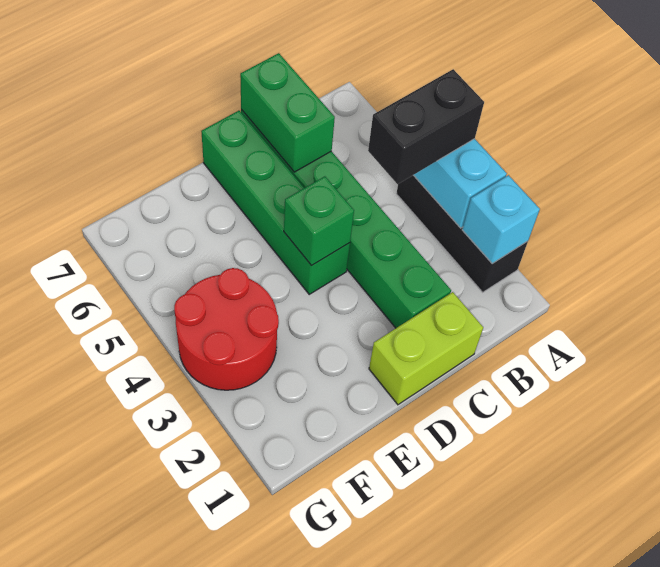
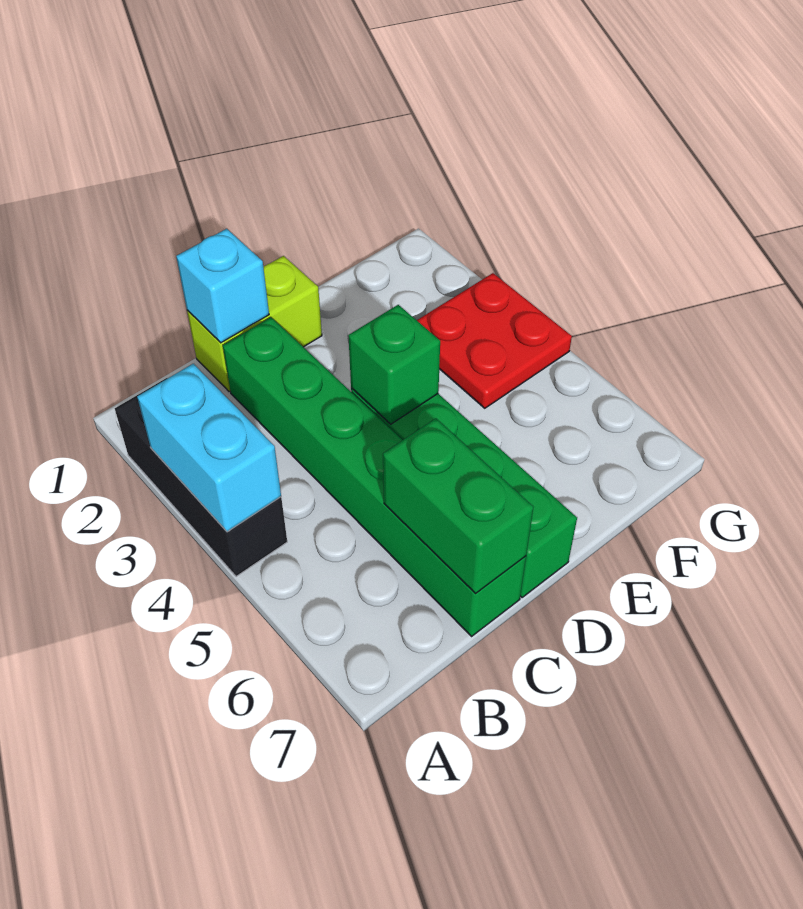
cyan brick A2 level 2 -> cyan brick C1 level 2
black brick A4:B4 level 3 -> none
red round brick F3:G4 level 1 -> red plate F3:G4 level 1

